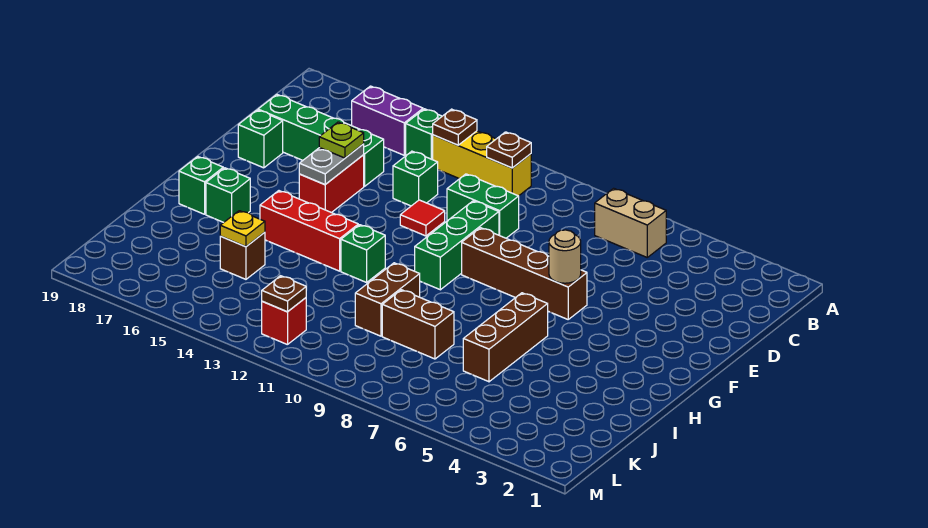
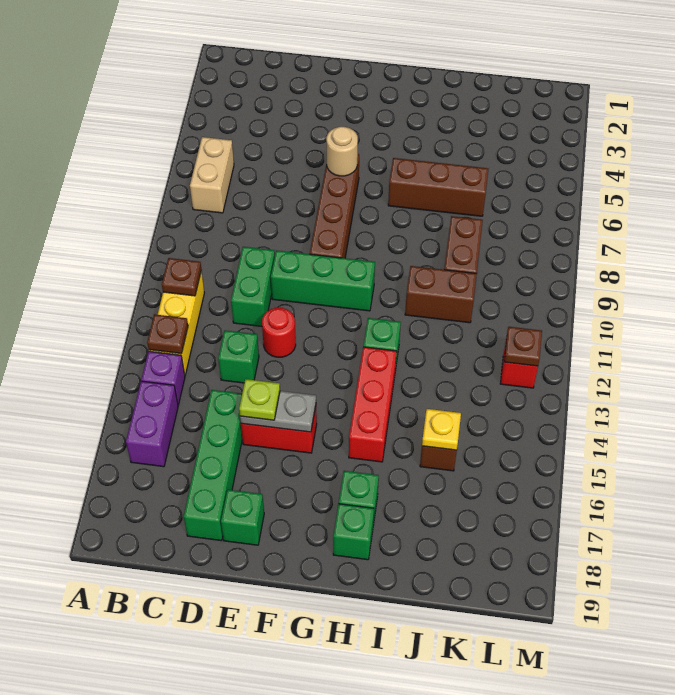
green brick B14 level 1 -> purple brick B14 level 1
red tile E12 level 1 -> red round brick E12 level 1

